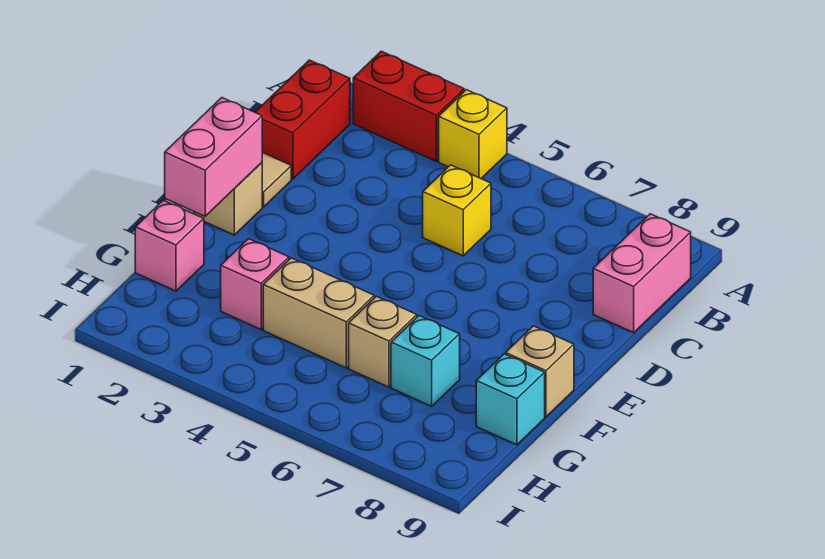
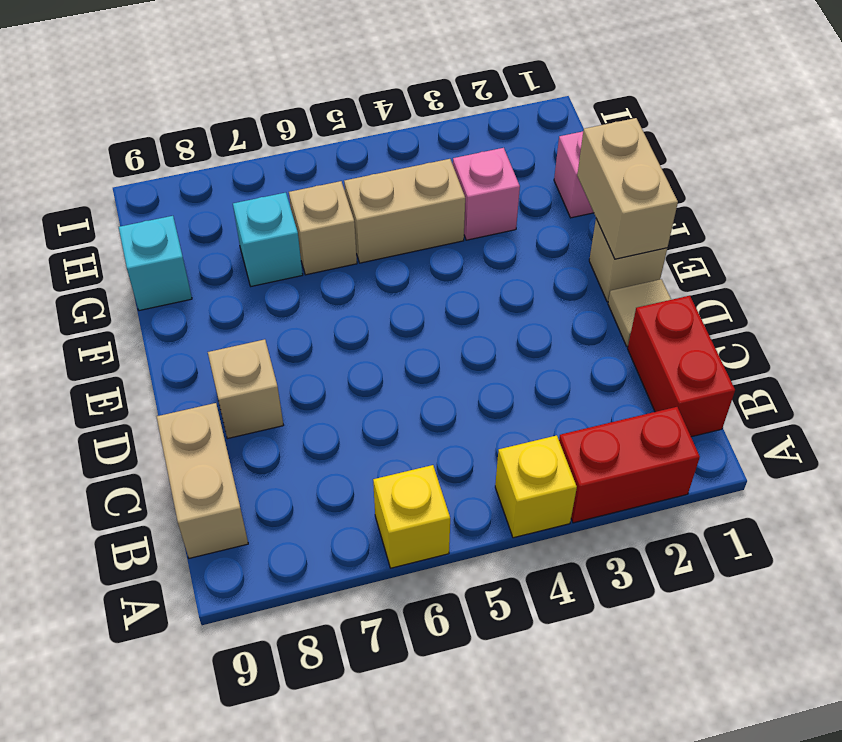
pink brick B9:C9 level 1 -> tan brick B9:C9 level 1
yellow brick C5 level 1 -> yellow brick A6 level 1
pink brick E1:F1 level 2 -> tan brick E1:F1 level 2
tan brick F9 level 1 -> tan brick D8 level 1

